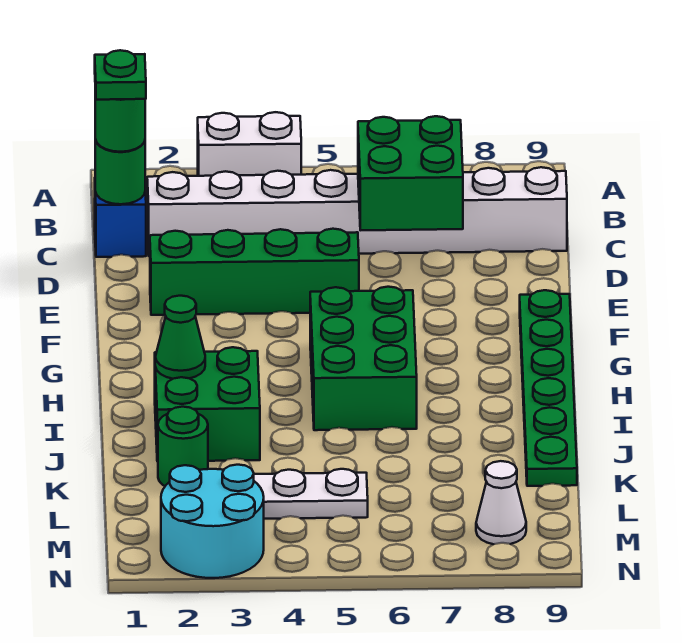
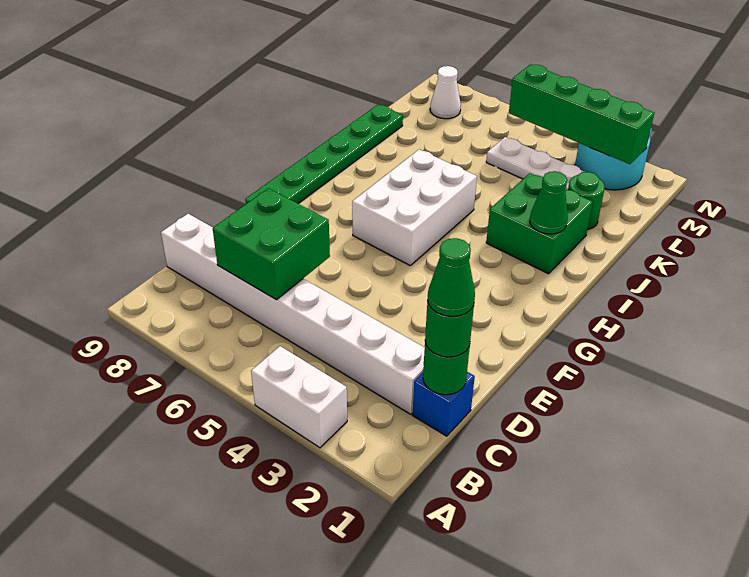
green plate C1 level 4 -> green cone C1 level 4
green brick E2:E5 level 1 -> green brick M2:M5 level 2
green brick G5:I6 level 1 -> white brick G5:I6 level 1

